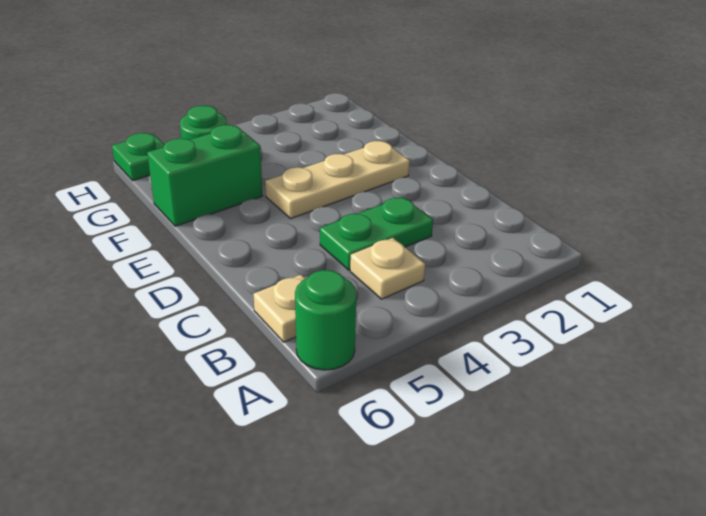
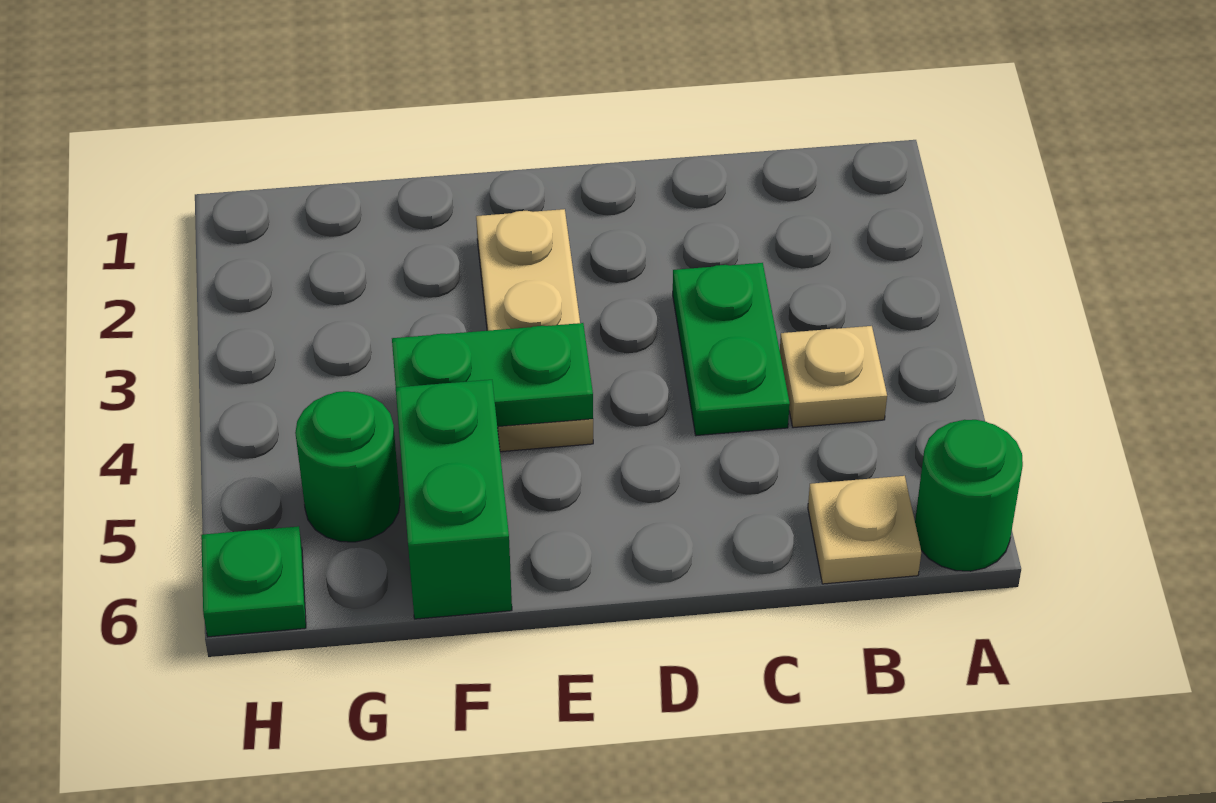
none -> green plate E4:F4 level 2

